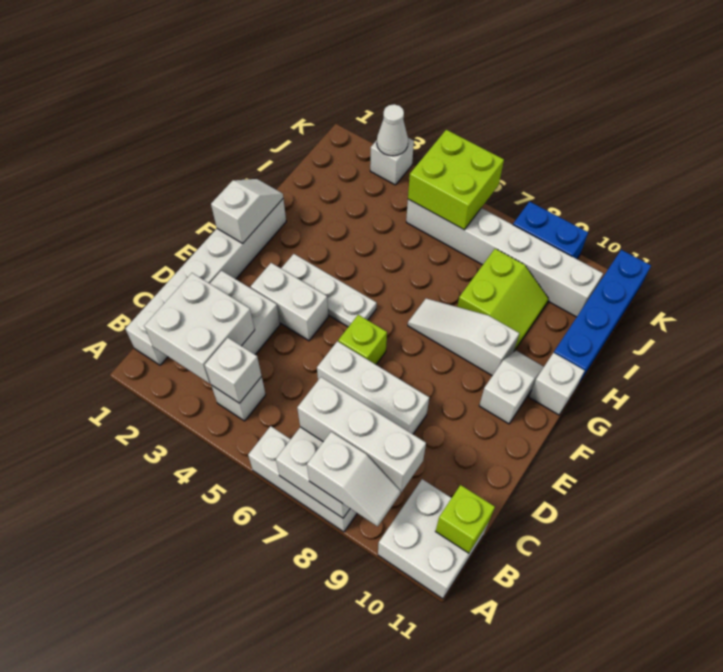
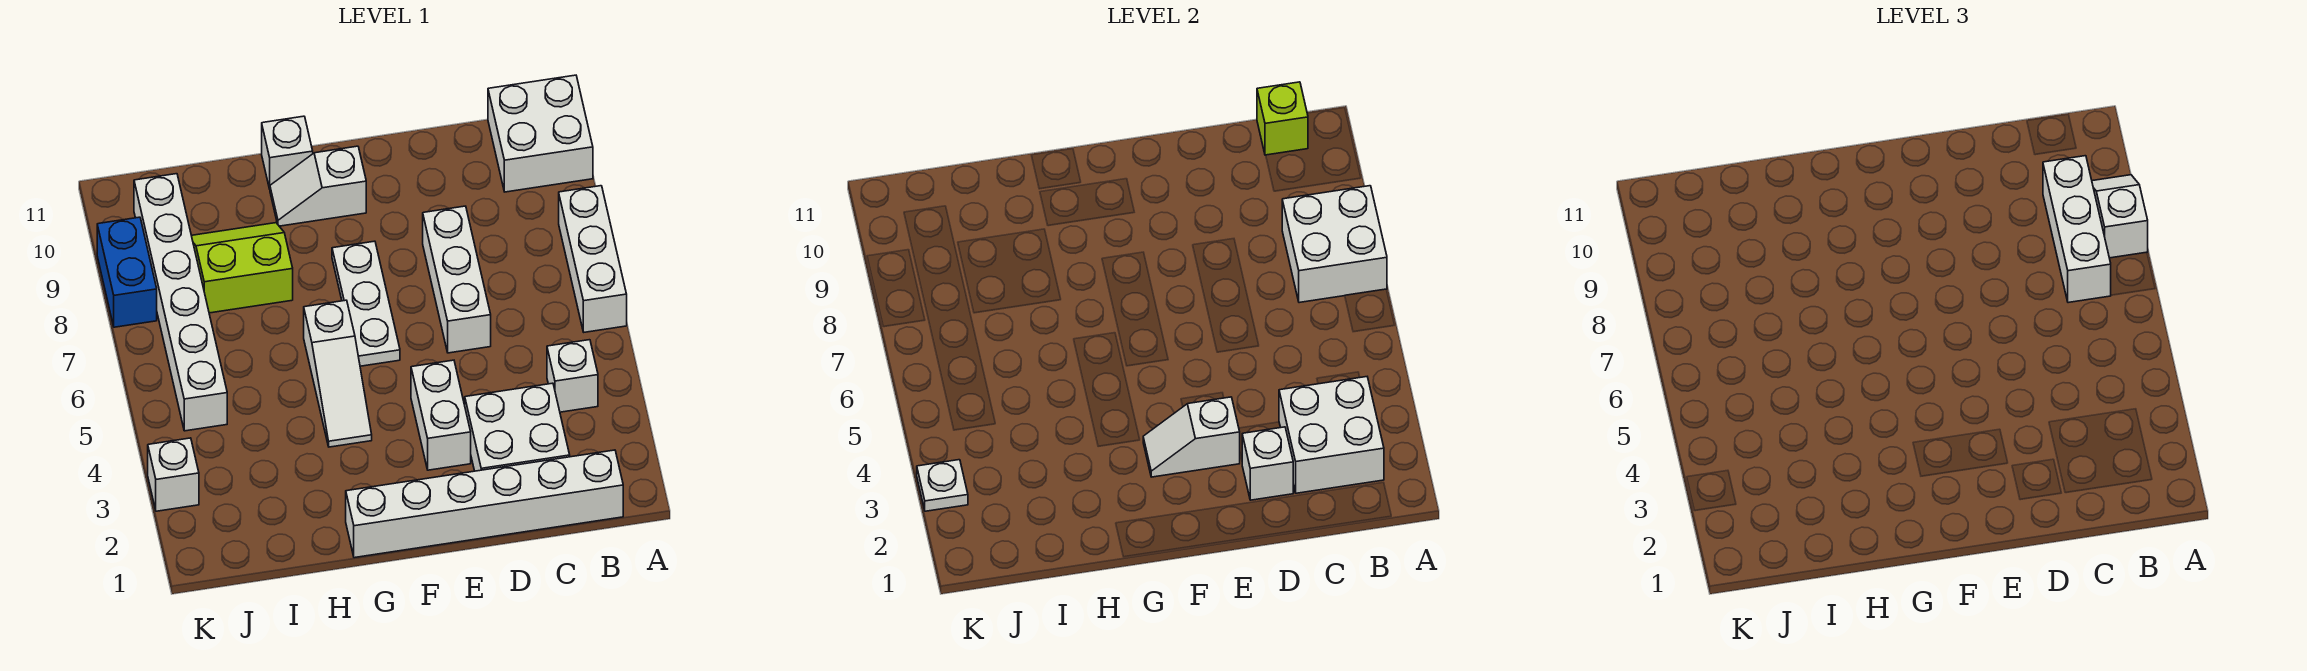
white brick B4 level 2 -> white brick D2 level 2
lime brick E6 level 1 -> none
white slope F1:G1 level 2 top F -> white slope E3:F3 level 2 top E
white plate F3:F5 level 1 -> white plate F6:F8 level 1
white slope G7:G9 level 1 top 9 -> white slope G4:G6 level 1 top 6
blue brick H11:K11 level 1 -> none
lime brick J5:K6 level 2 -> none
white cone K3 level 2 -> white plate K3 level 2

